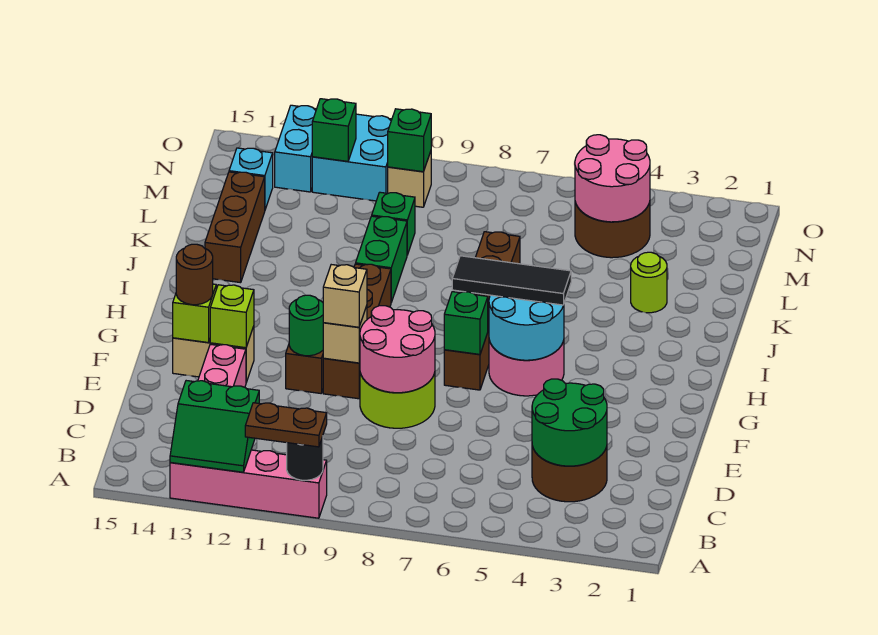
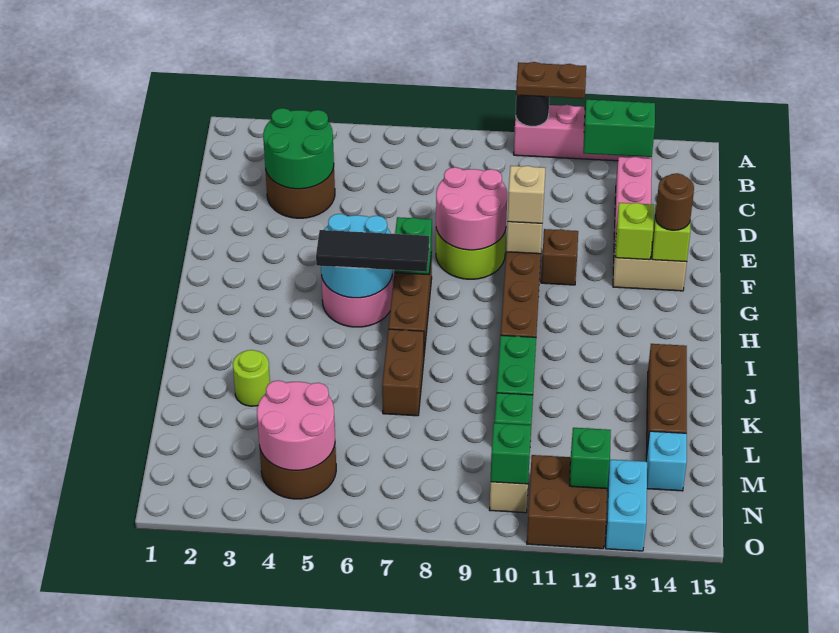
green round brick F11 level 2 -> none
cyan brick N11:O12 level 1 -> brown brick N11:O12 level 1

